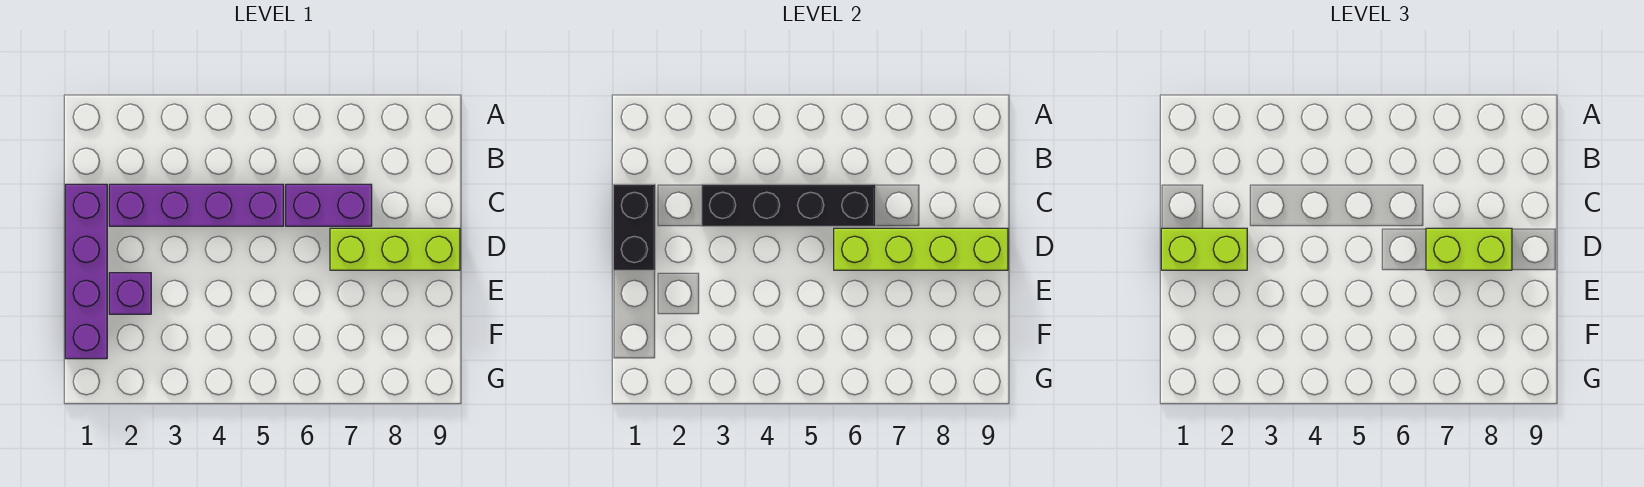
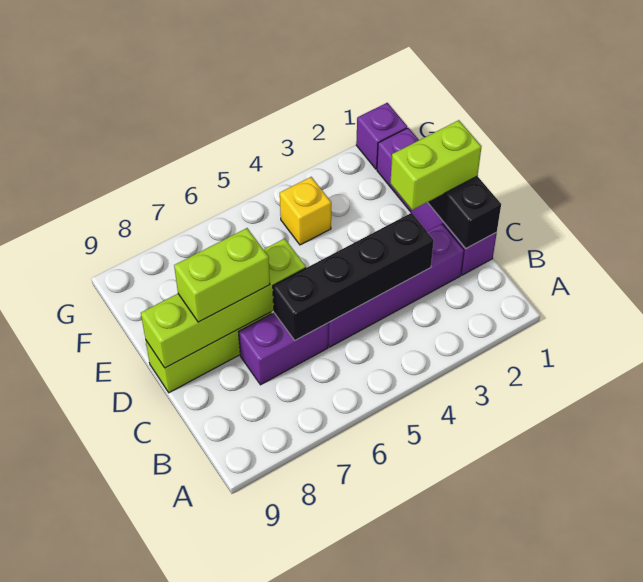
purple brick E2 level 1 -> purple brick G1 level 1
none -> yellow brick F4 level 1

